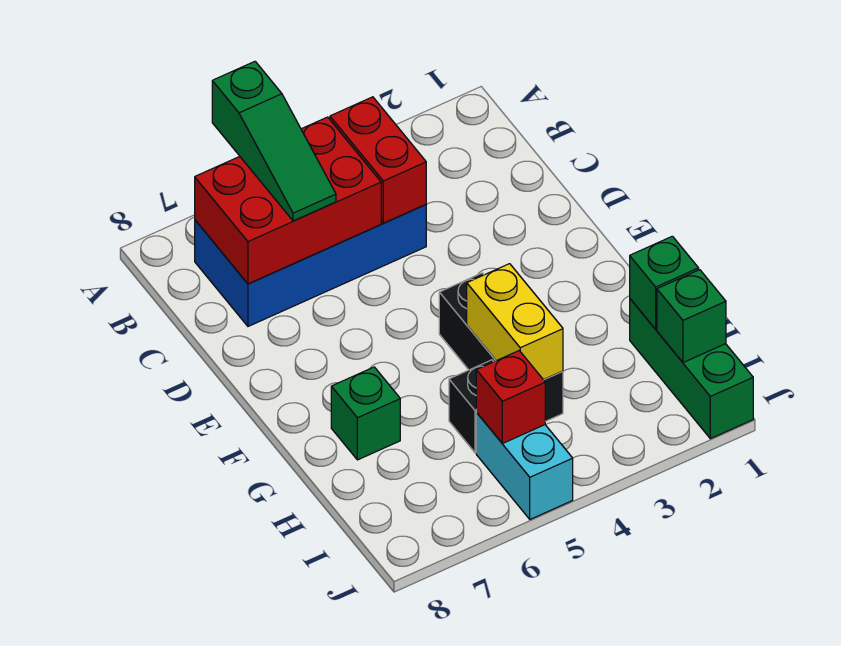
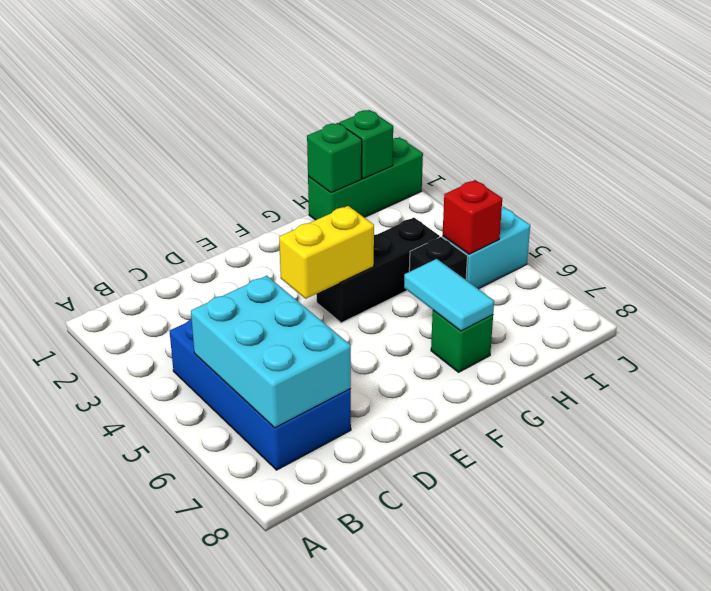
green slope A6:C6 level 3 top A -> none
red brick B4:C4 level 2 -> none
red brick B5:C7 level 2 -> cyan brick B5:C7 level 2
yellow brick G4:H4 level 2 -> yellow brick E4:F4 level 2
none -> cyan tile G6:G7 level 2

